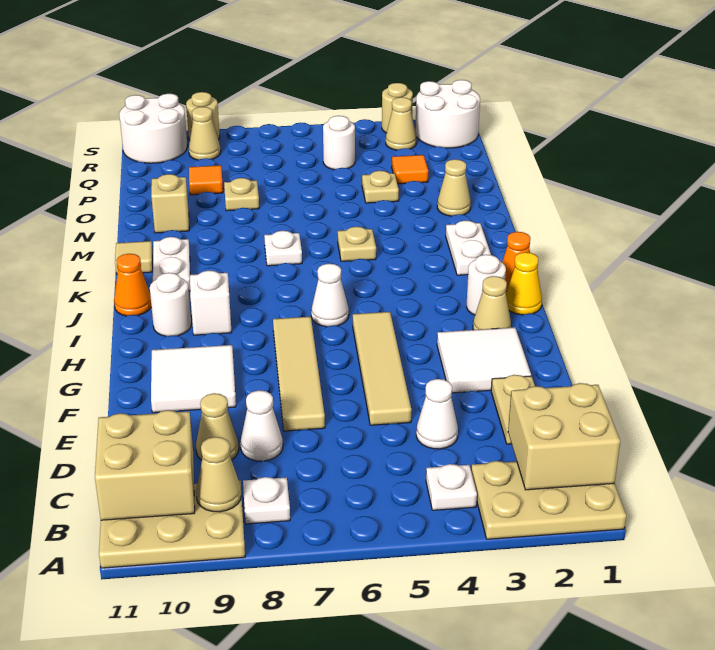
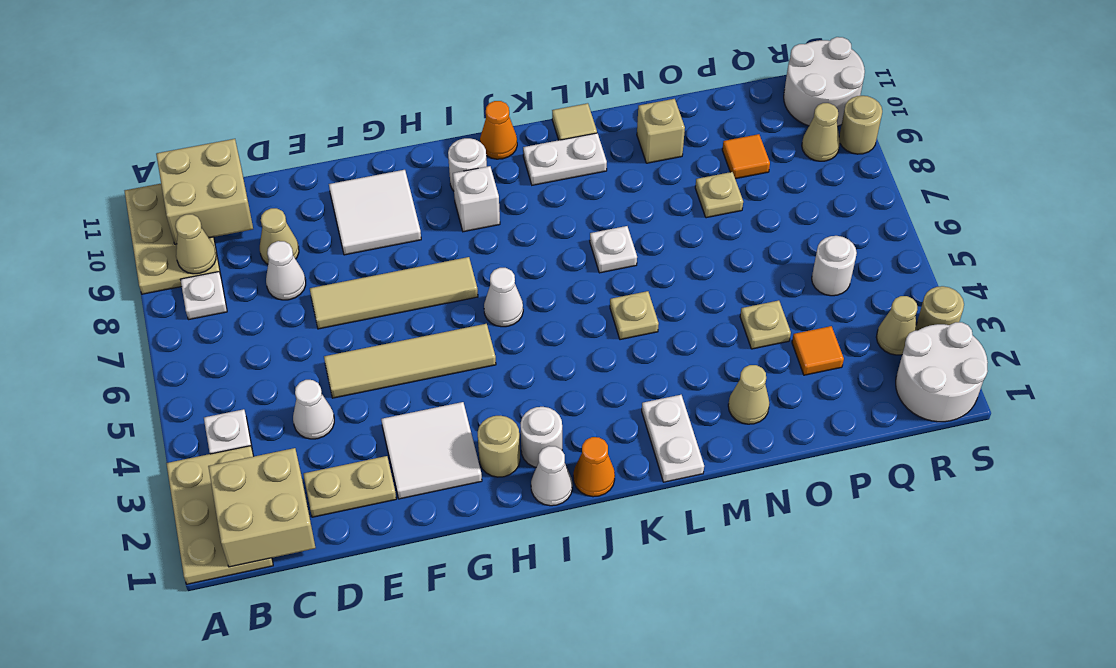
tan cone H2 level 1 -> tan round brick H2 level 1
yellow cone I1 level 1 -> white cone I1 level 1
white plate K2:L2 level 1 -> white plate L1:L2 level 1

